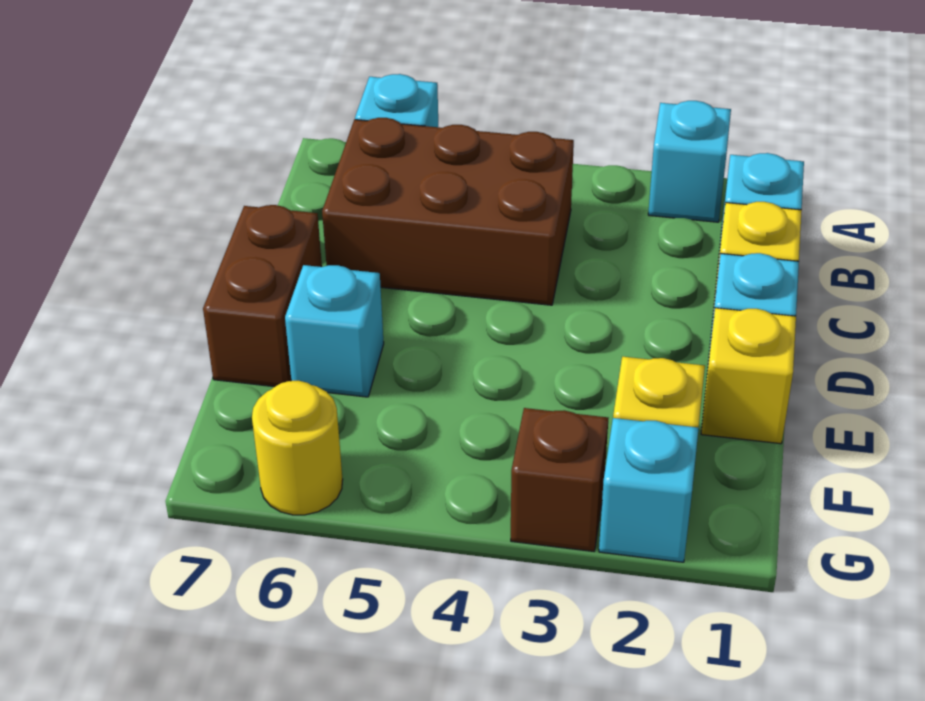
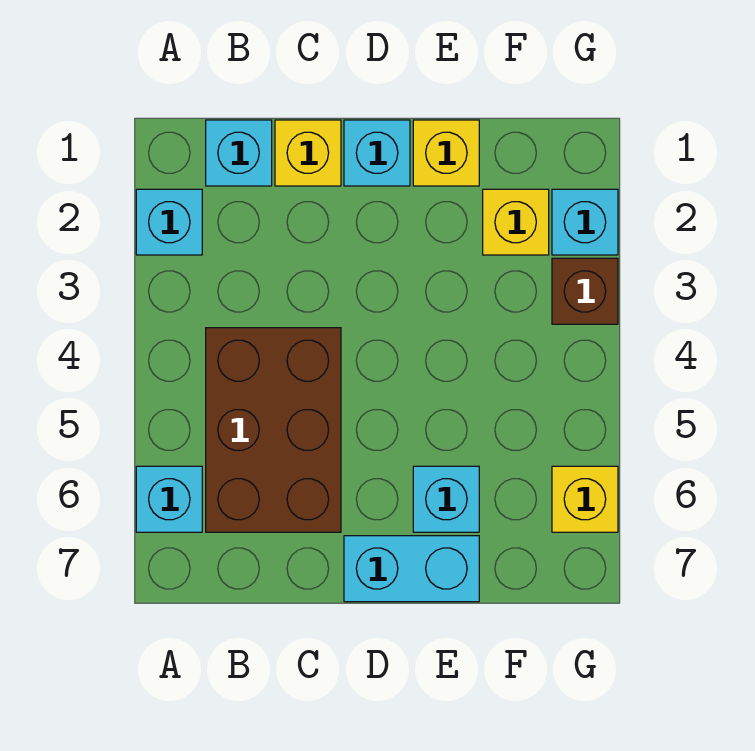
brown brick D7:E7 level 1 -> cyan brick D7:E7 level 1
yellow round brick G6 level 1 -> yellow brick G6 level 1

